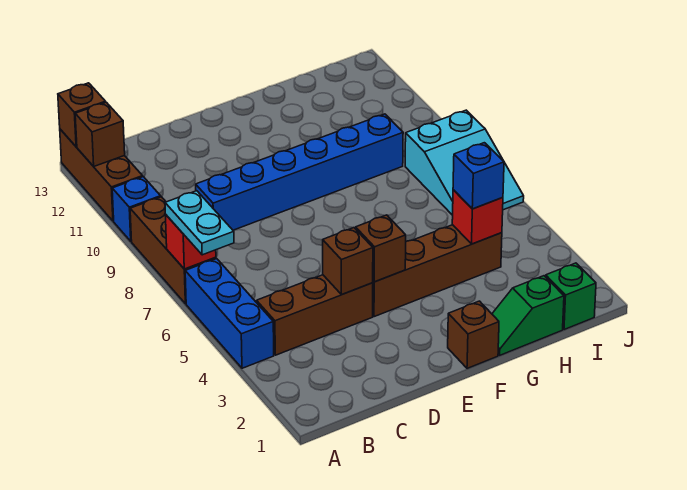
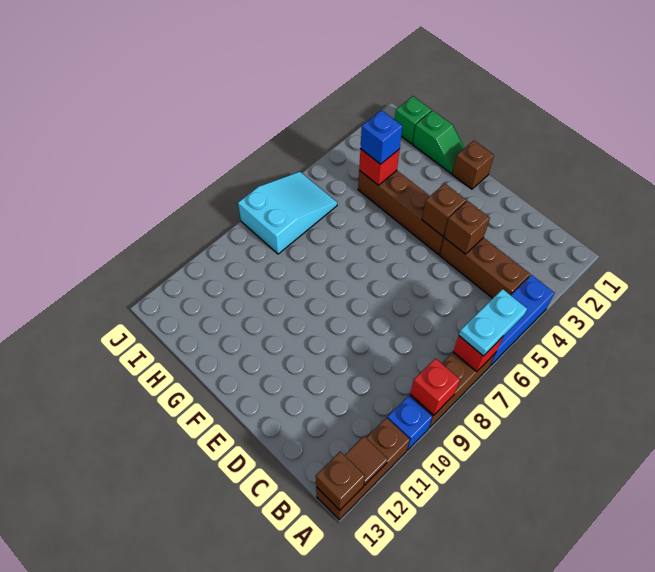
none -> red brick A9 level 2
brown brick A12 level 2 -> brown tile A12 level 2
blue brick C9:H9 level 1 -> none

